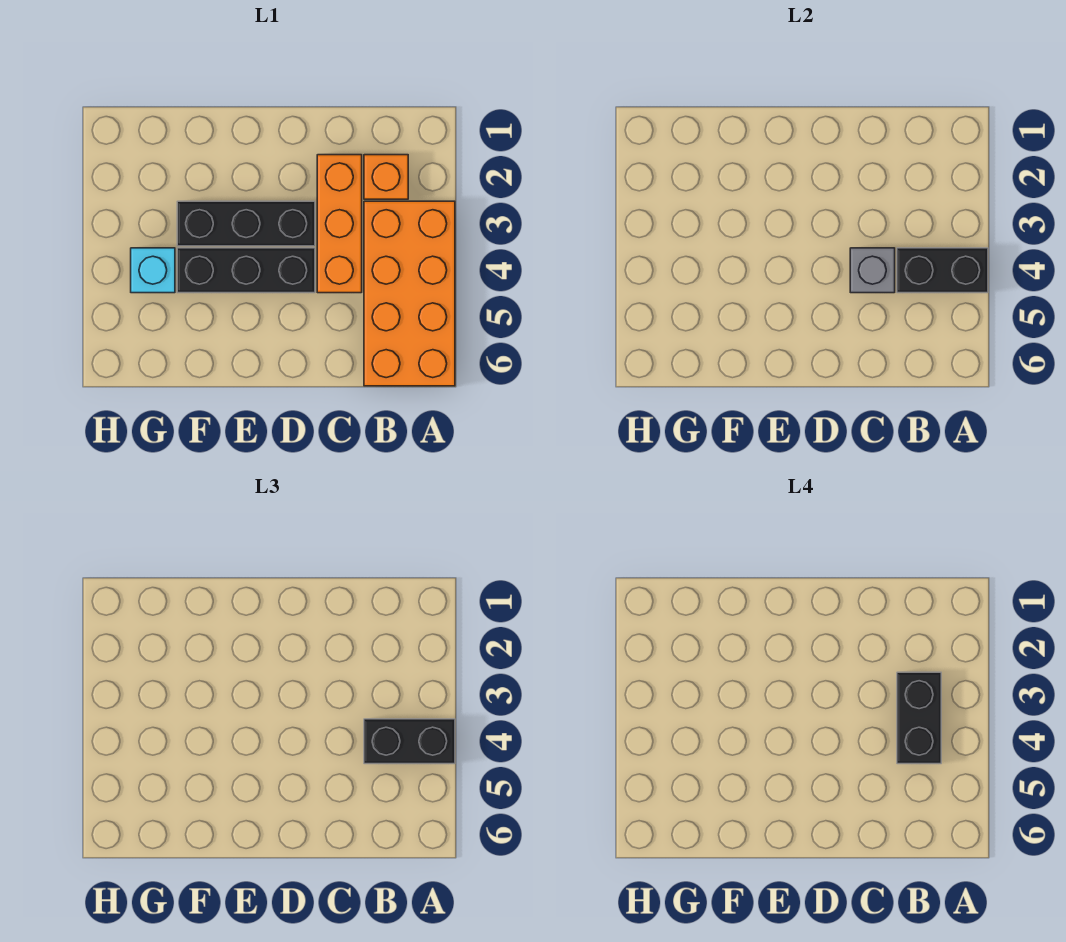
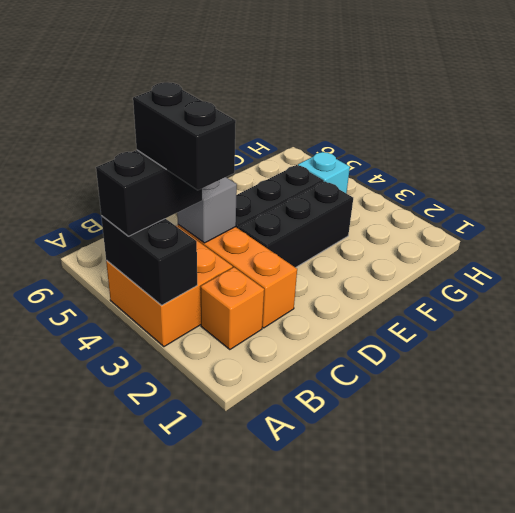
orange brick A3:B6 level 1 -> orange brick A3:B4 level 1
black brick A4:B4 level 2 -> black brick A3:A4 level 2

